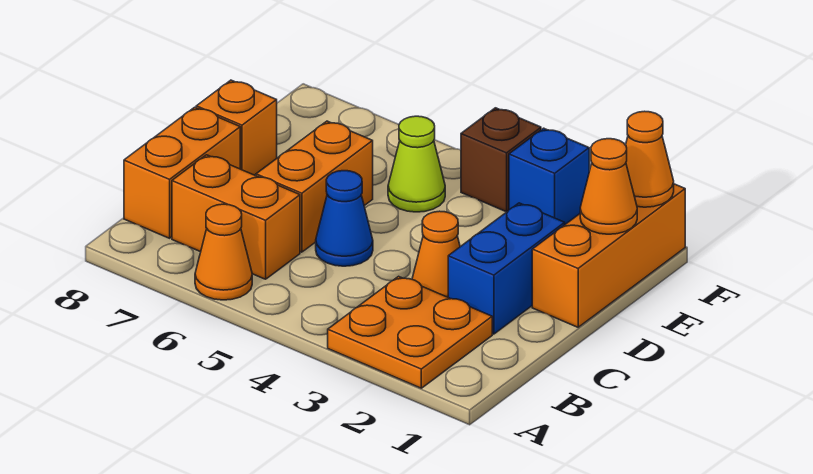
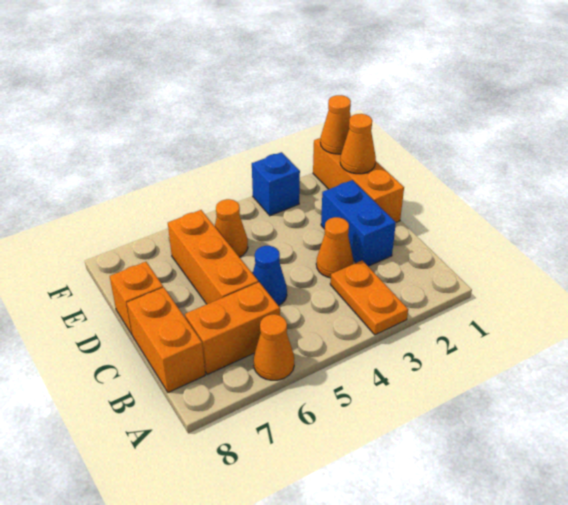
orange plate A2:B3 level 1 -> orange plate A3:B3 level 1
orange brick C6:D6 level 1 -> orange brick C6:E6 level 1
lime cone E5 level 1 -> orange cone E5 level 1
brown brick F4 level 1 -> none

